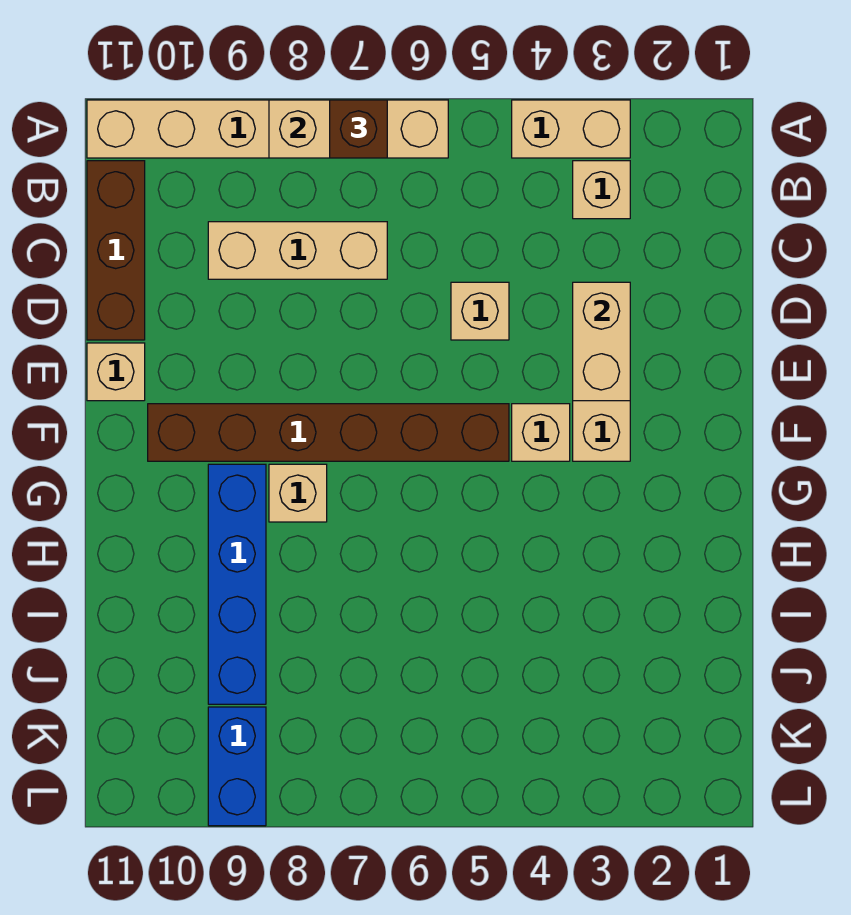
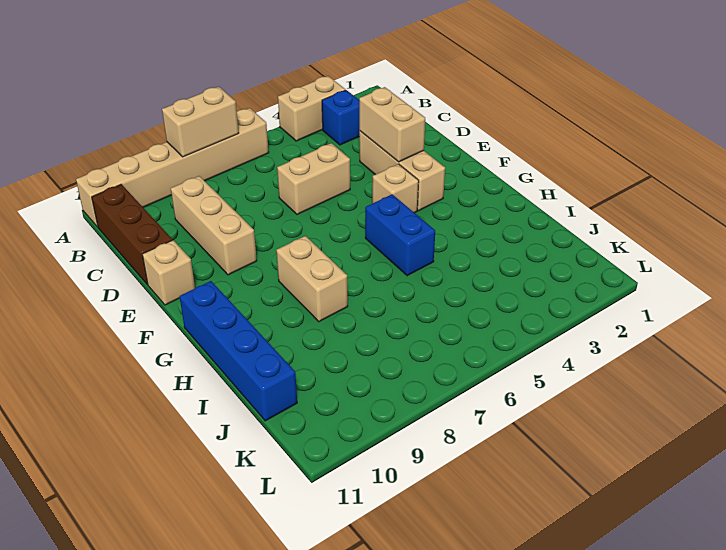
brown brick A7 level 3 -> none
tan brick B3 level 1 -> blue brick B3 level 1
tan brick C7:C9 level 1 -> tan brick C9:E9 level 1
tan brick D5 level 1 -> tan brick D5:D6 level 1
brown brick F5:F10 level 1 -> none
tan brick G8 level 1 -> tan brick G8:H8 level 1
blue brick G9:J9 level 1 -> blue brick G11:J11 level 1
blue brick K9:L9 level 1 -> blue brick G5:H5 level 1

